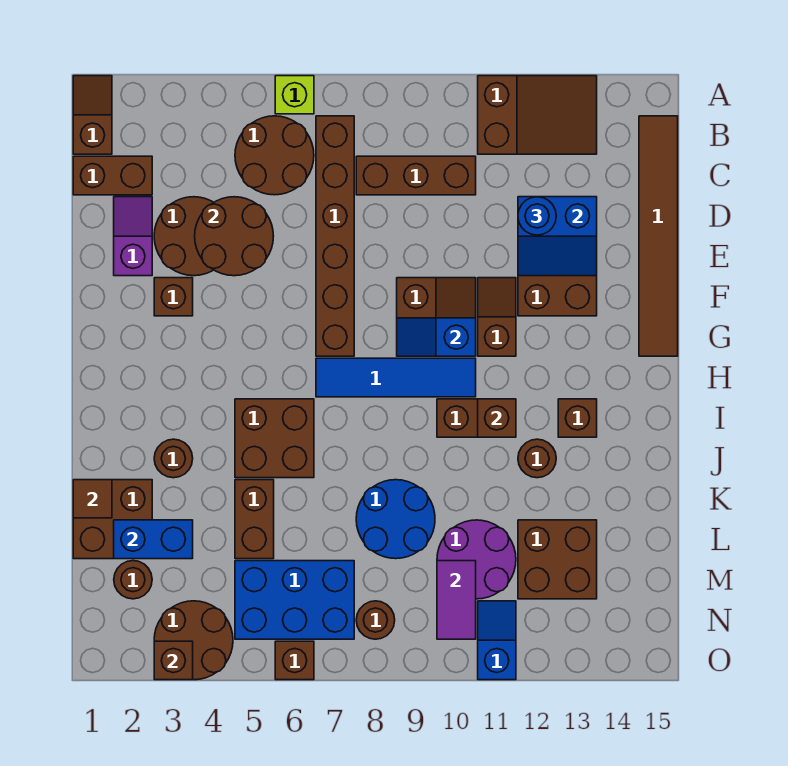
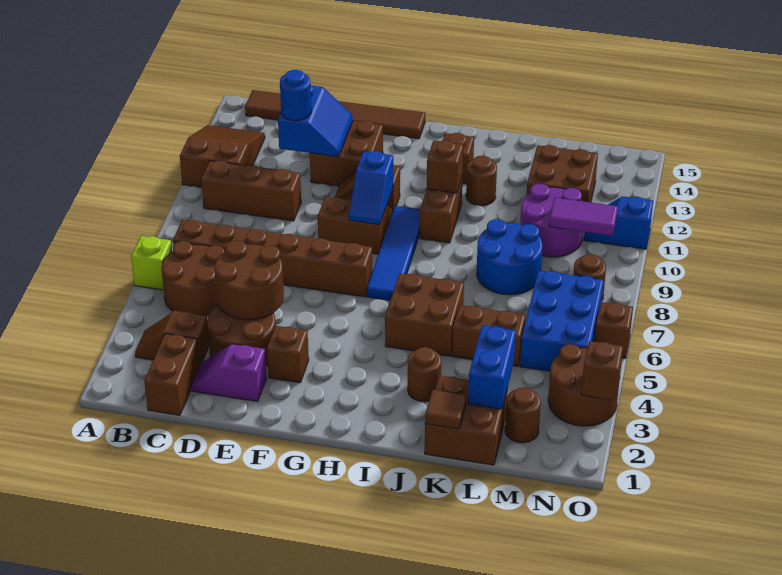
brown slope A1:B1 level 1 top B -> brown slope B3:C3 level 1 top C
brown brick C8:C10 level 1 -> brown brick B10:D10 level 1

